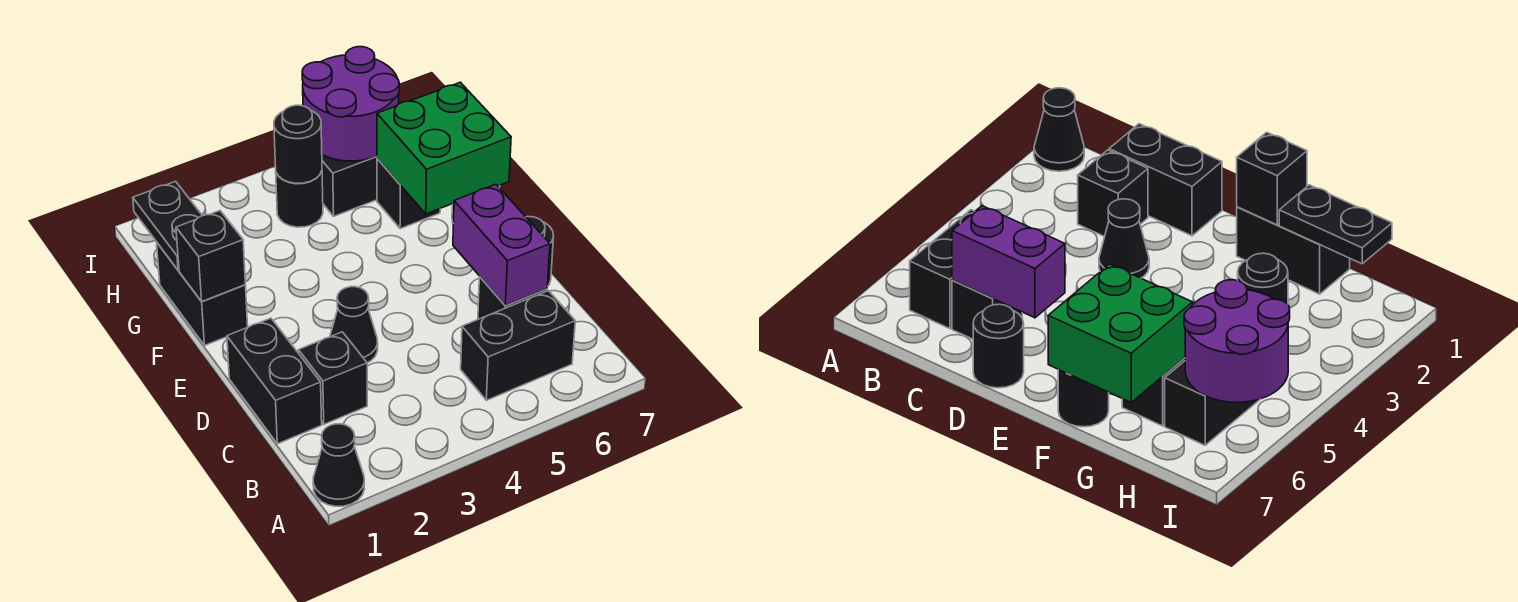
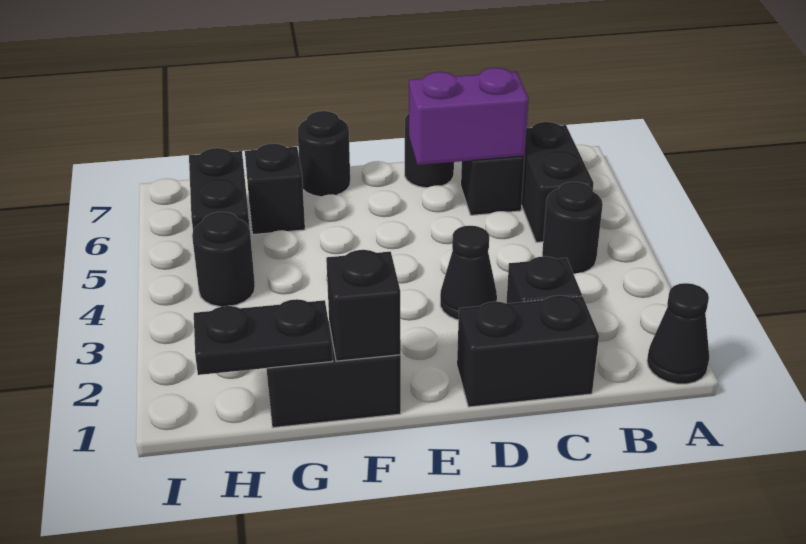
green brick F6:G7 level 2 -> none
black round brick H4 level 2 -> black round brick B4 level 1
purple round brick H5:I6 level 2 -> none

